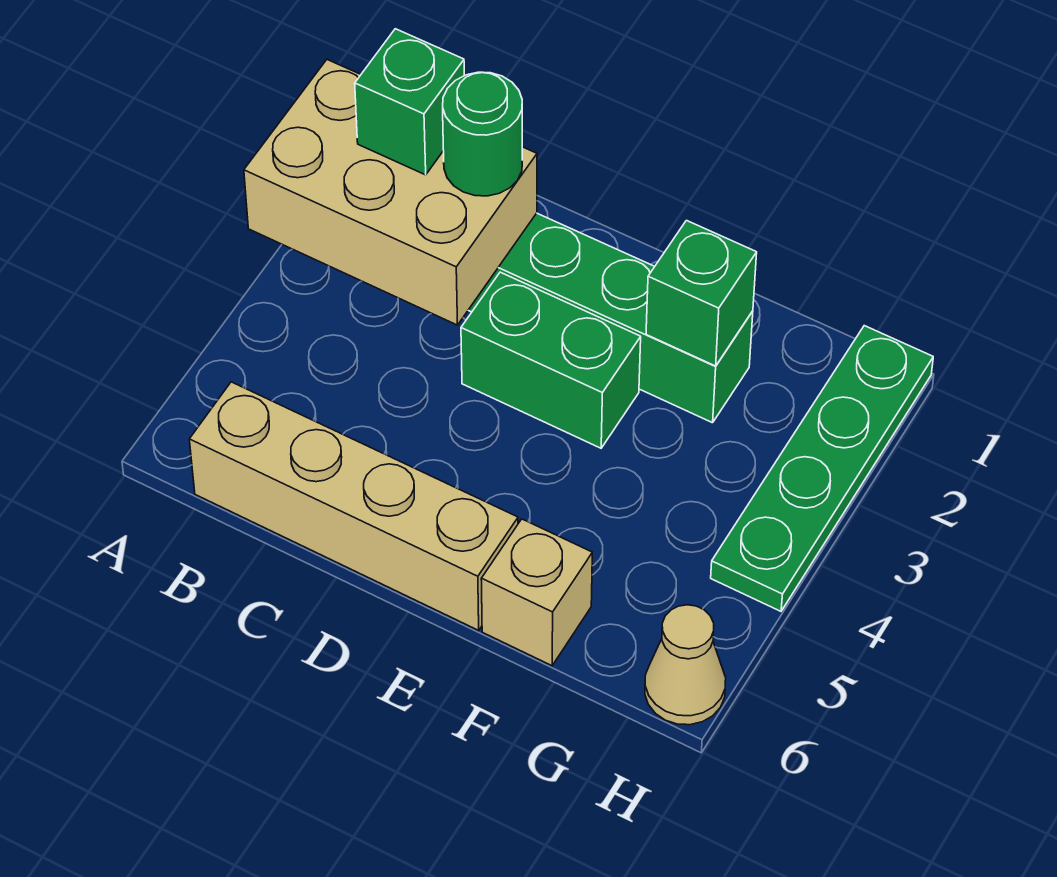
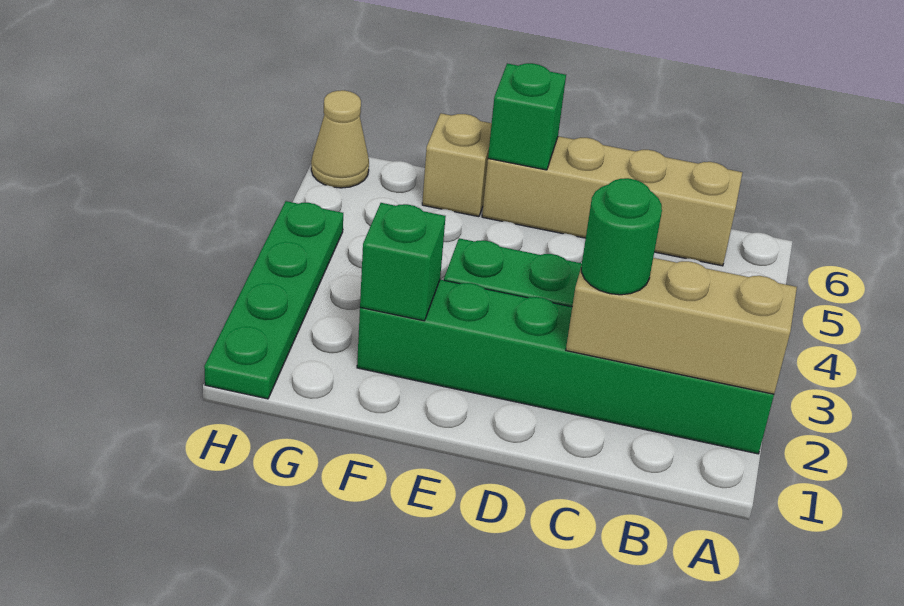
tan brick A2:C3 level 2 -> tan brick A2:C2 level 2
green brick B2 level 3 -> green brick E6 level 2

